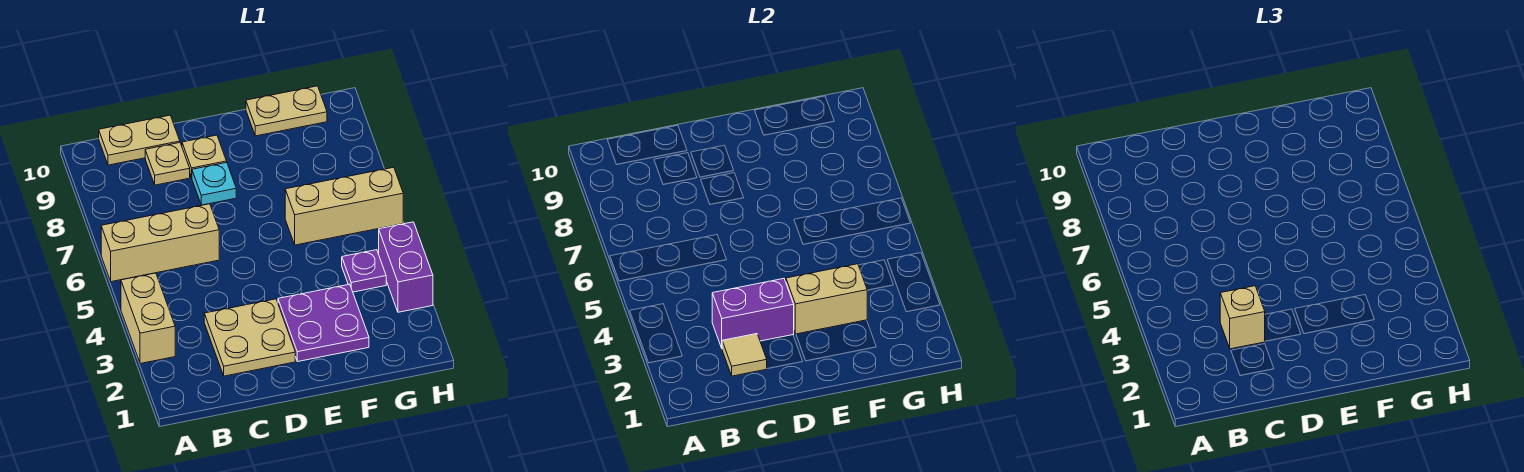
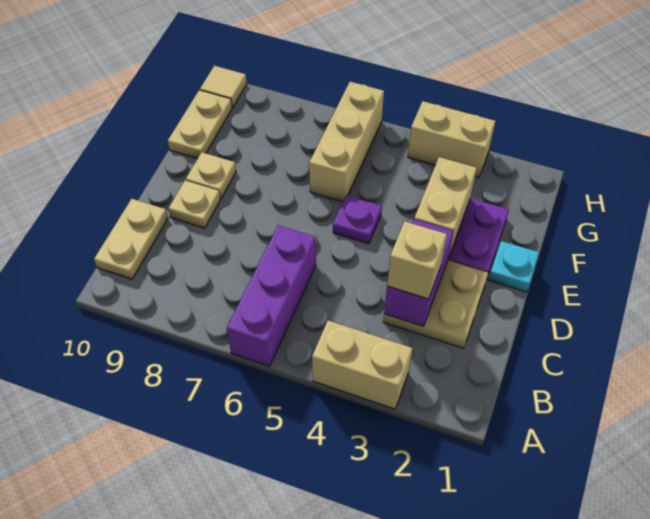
tan brick A6:C6 level 1 -> purple brick A6:C6 level 1
tan tile C2 level 2 -> tan tile H10 level 1
tan plate C9 level 1 -> tan plate E9 level 1
cyan plate D8 level 1 -> cyan plate E1 level 1
purple plate G4 level 1 -> purple plate E5 level 1
purple brick H3:H4 level 1 -> tan brick H3:H4 level 1

